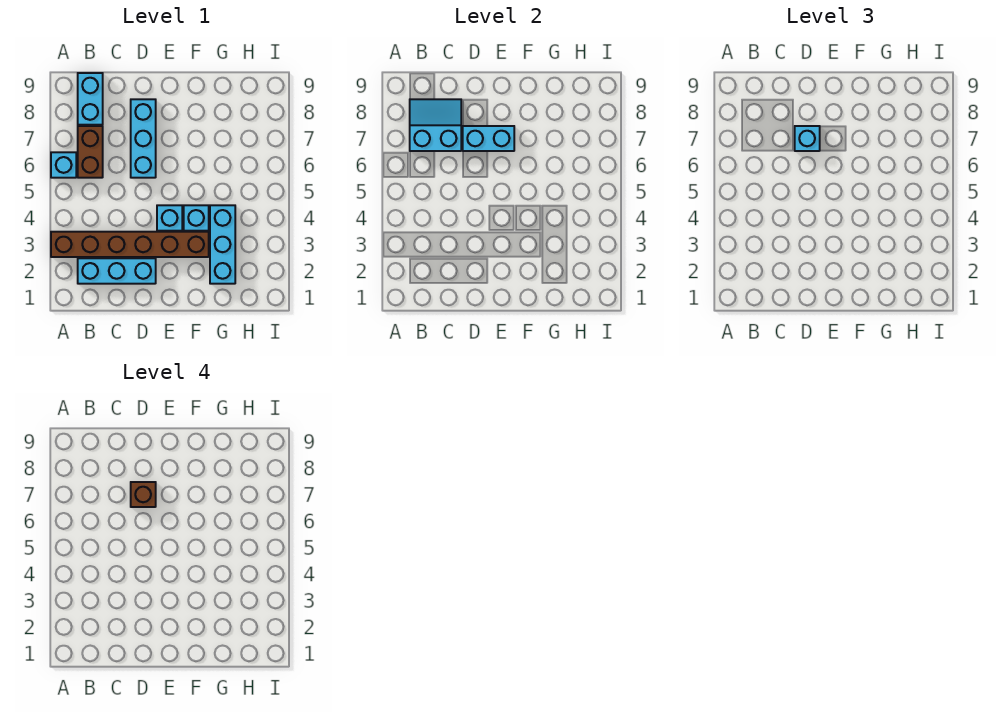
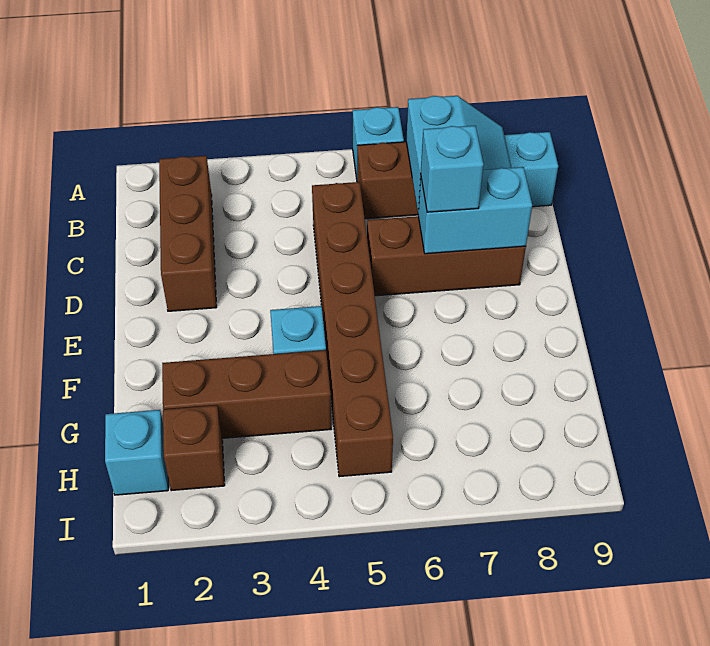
brown brick A3:F3 level 1 -> brown brick C5:H5 level 1
cyan brick B2:D2 level 1 -> brown brick B2:D2 level 1
cyan brick D6:D8 level 1 -> brown brick D6:D8 level 1
cyan brick D7:E7 level 2 -> cyan brick D7:D8 level 2
brown brick D7 level 4 -> brown brick H2 level 1
cyan brick E4 level 1 -> cyan brick H1 level 1
cyan brick G2:G4 level 1 -> brown brick G2:G4 level 1

